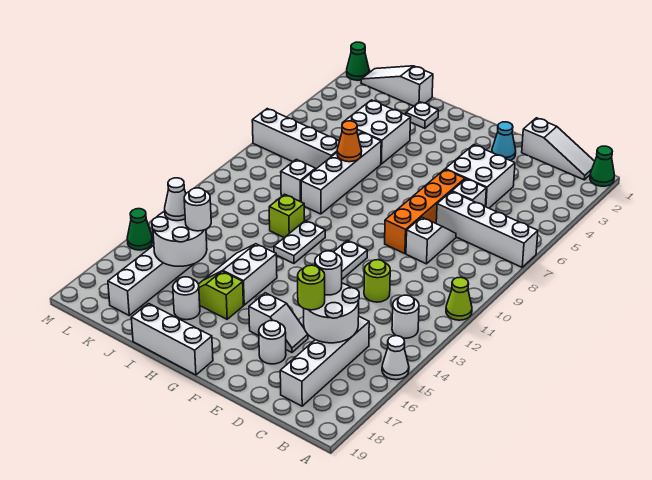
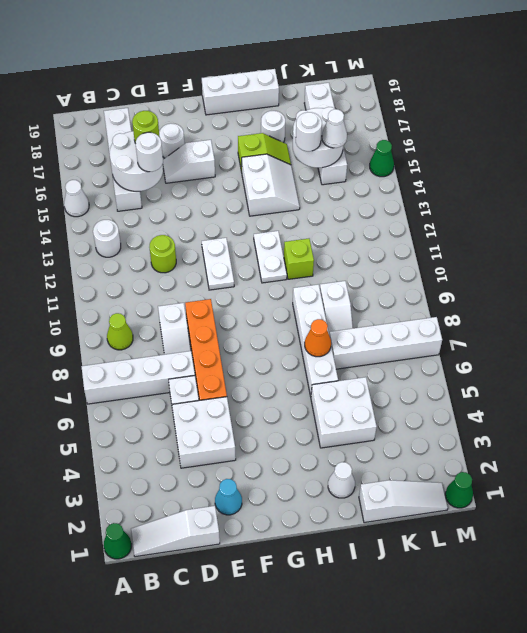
lime cone A11 level 1 -> lime cone B9 level 1
white plate I2 level 1 -> white cone I2 level 1

